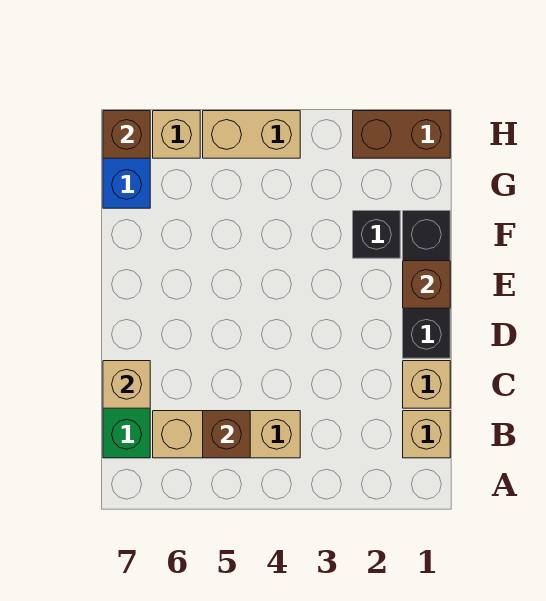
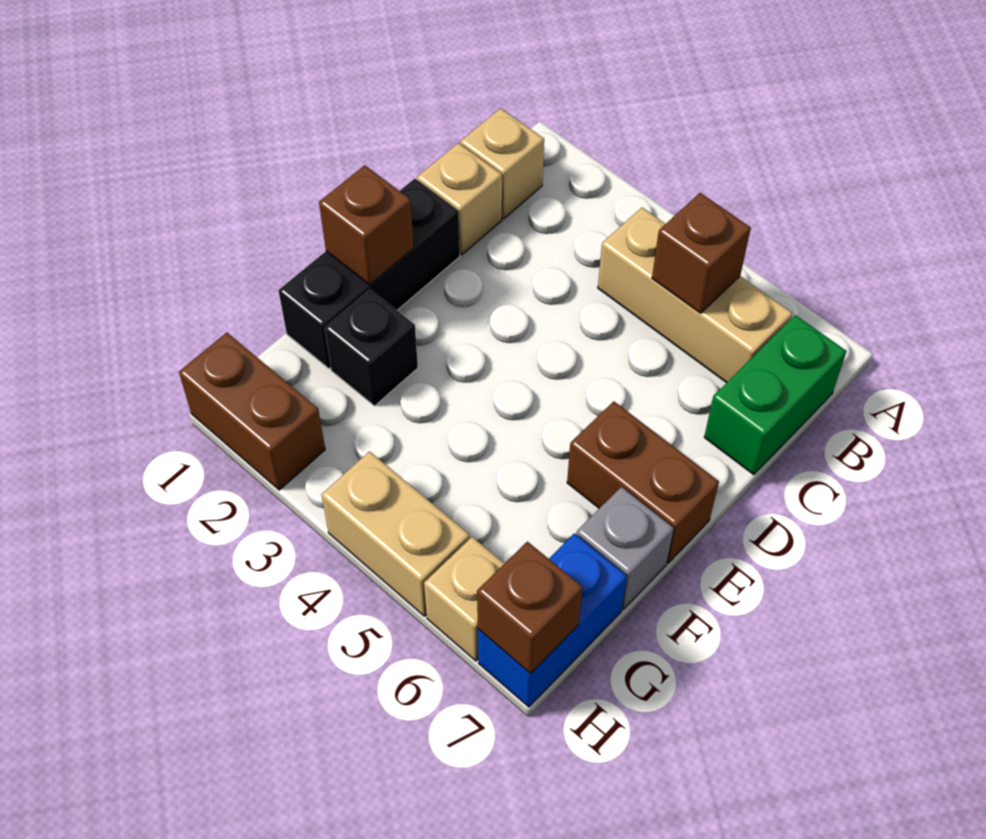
tan brick C7 level 2 -> none
none -> brown brick E6:E7 level 1
none -> grey brick F7 level 1

